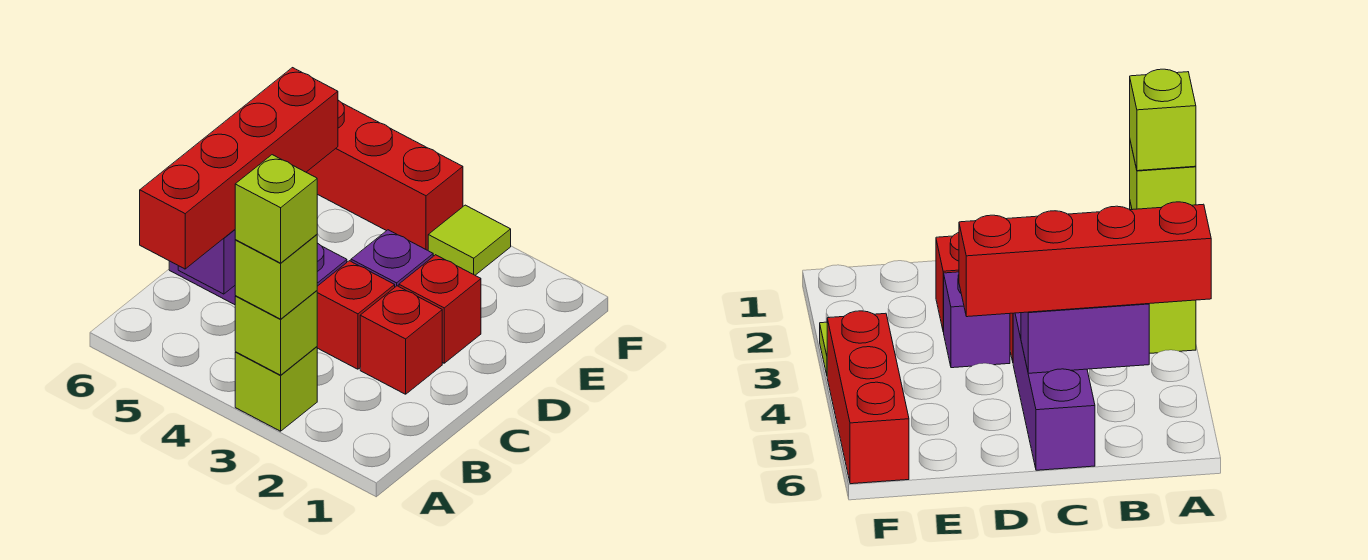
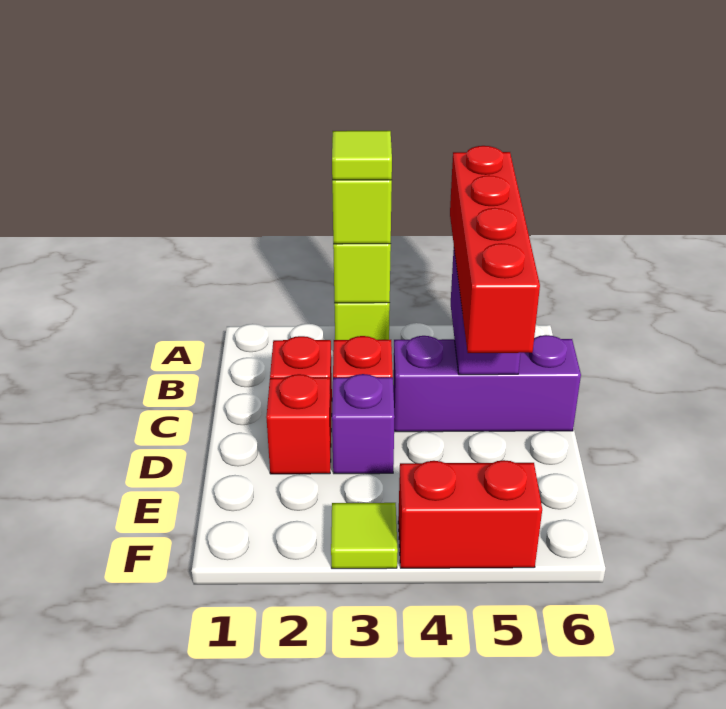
lime brick A3 level 4 -> lime tile A3 level 4
red brick F4:F6 level 1 -> red brick F4:F5 level 1

